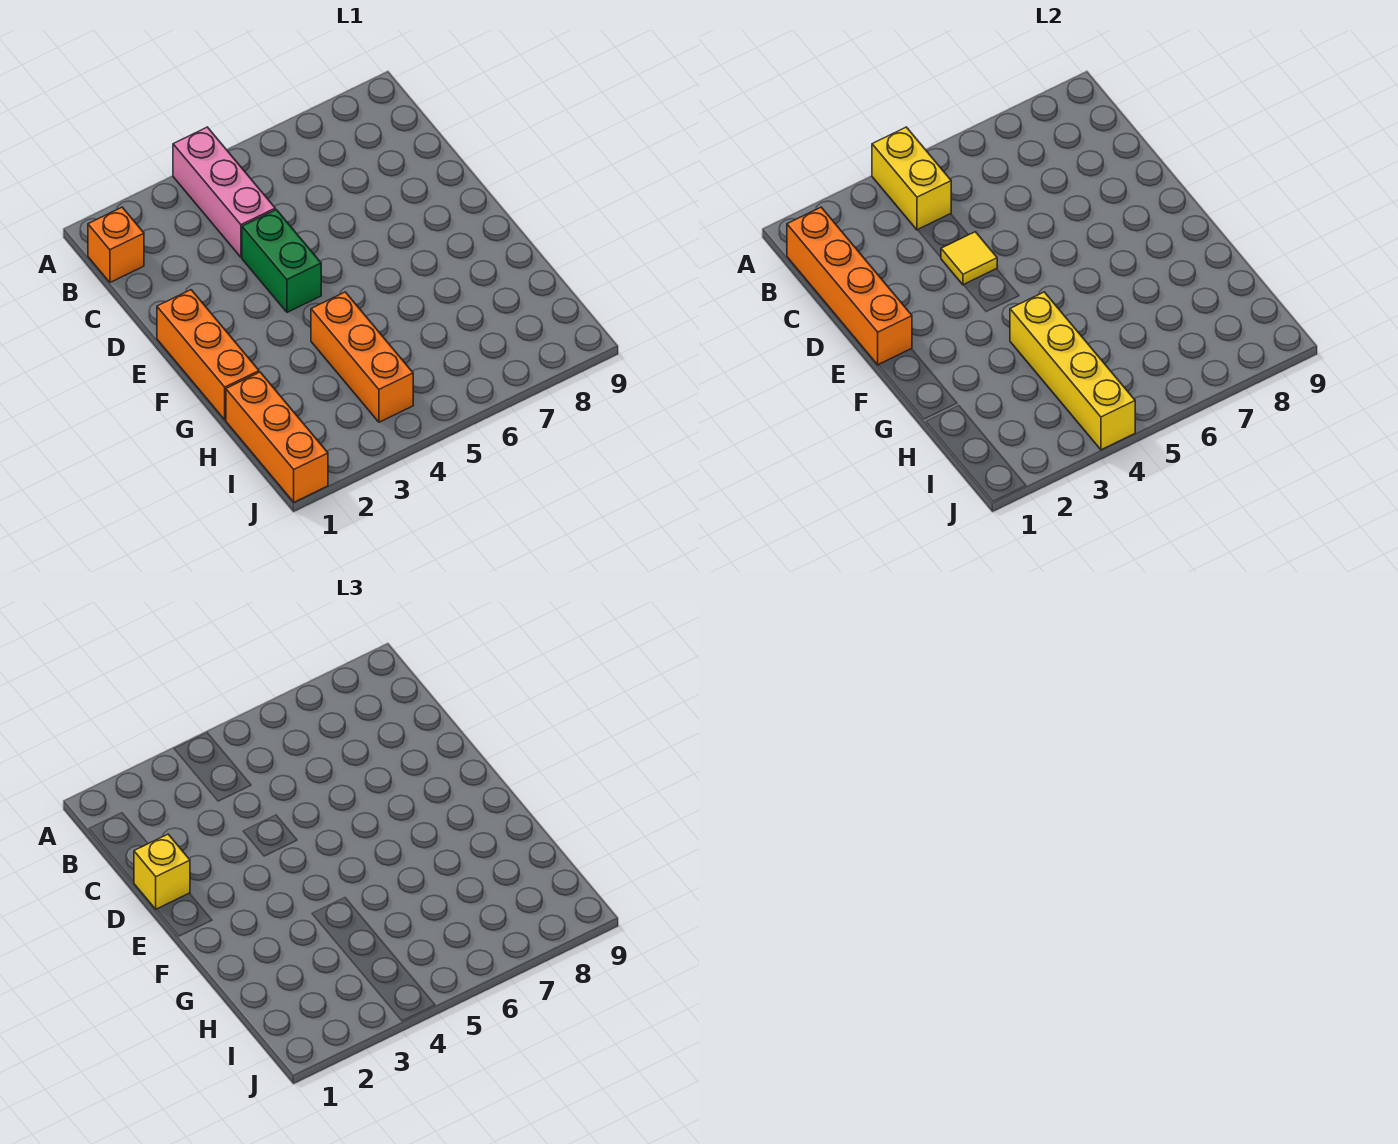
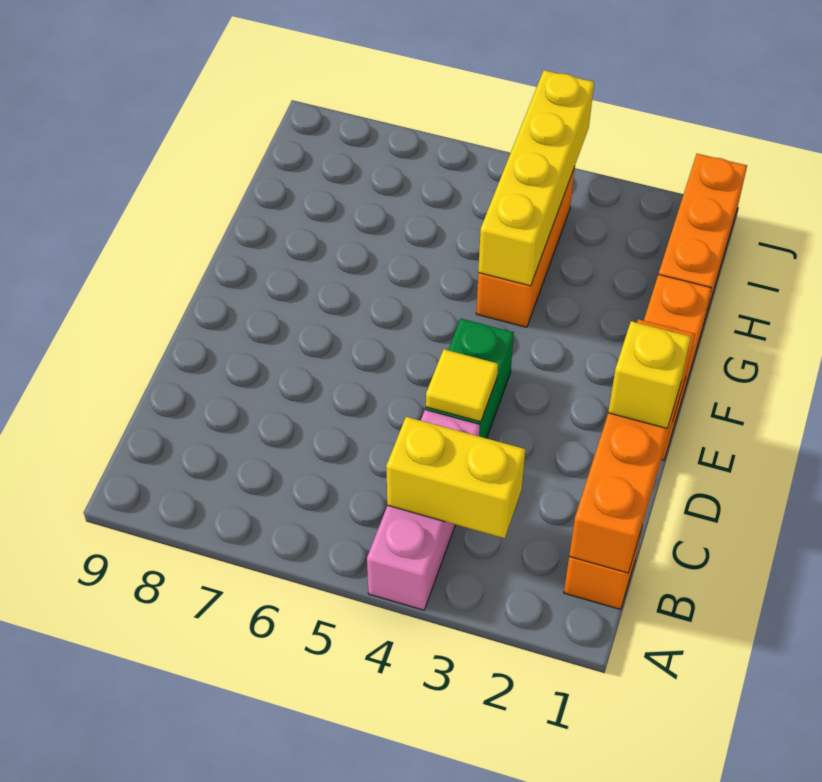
yellow brick A4:B4 level 2 -> yellow brick B3:B4 level 2

